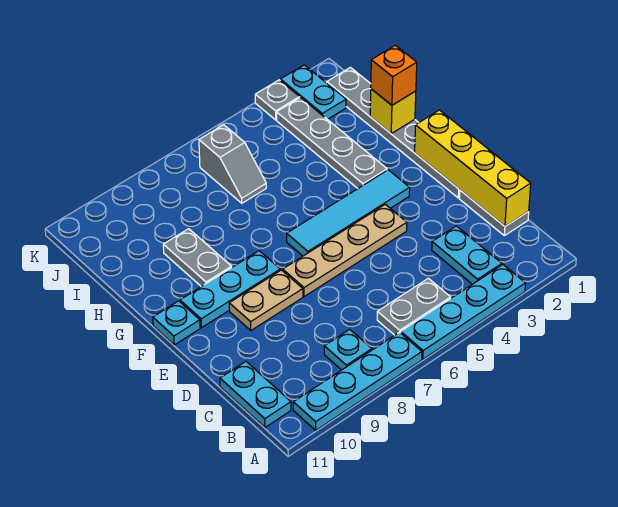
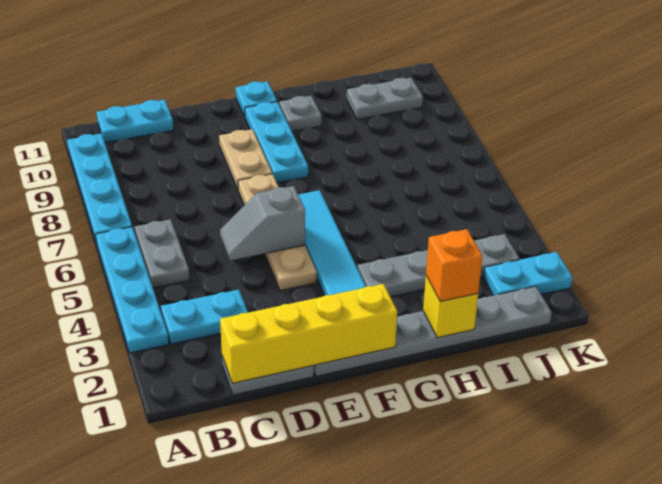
cyan plate B8 level 1 -> none
grey plate G9:H9 level 1 -> grey plate I10:J10 level 1
grey slope I6:J6 level 1 top J -> grey slope D5:E5 level 2 top E
grey plate K3 level 1 -> grey plate G10 level 1

